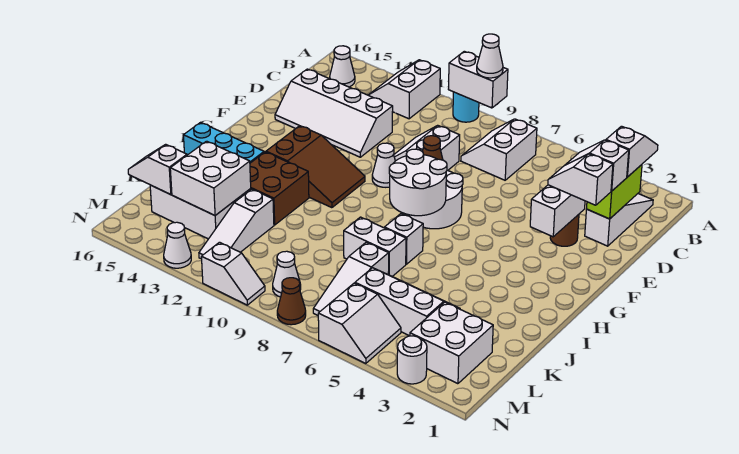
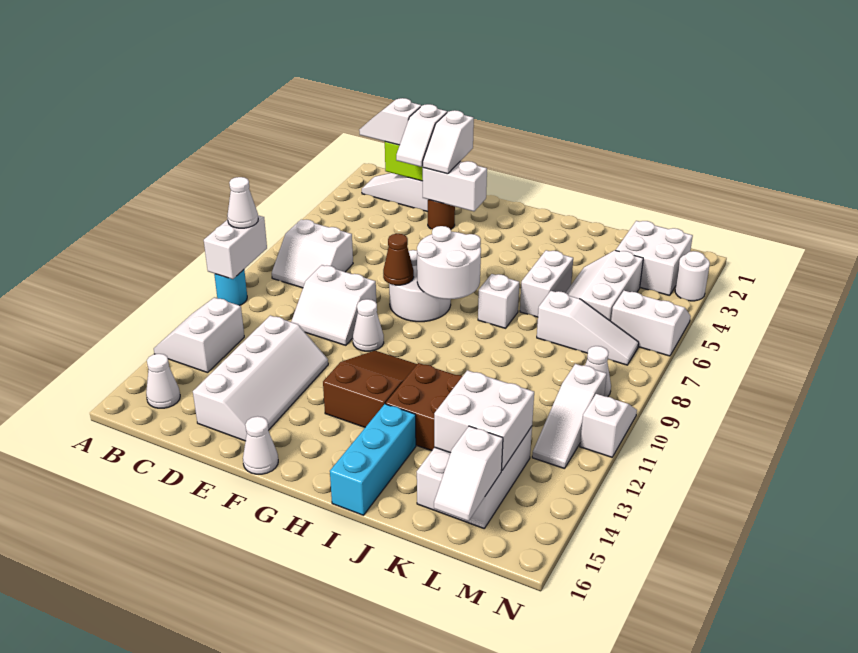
white slope A12:B13 level 1 top 12 -> white slope A12:B13 level 1 top B
white brick J7:J8 level 1 -> white brick J5:J6 level 1
white slope K12:M12 level 1 top K -> white slope M10:M12 level 1 top 10
brown cone N8 level 1 -> none
white cone N13 level 1 -> white cone F16 level 1

